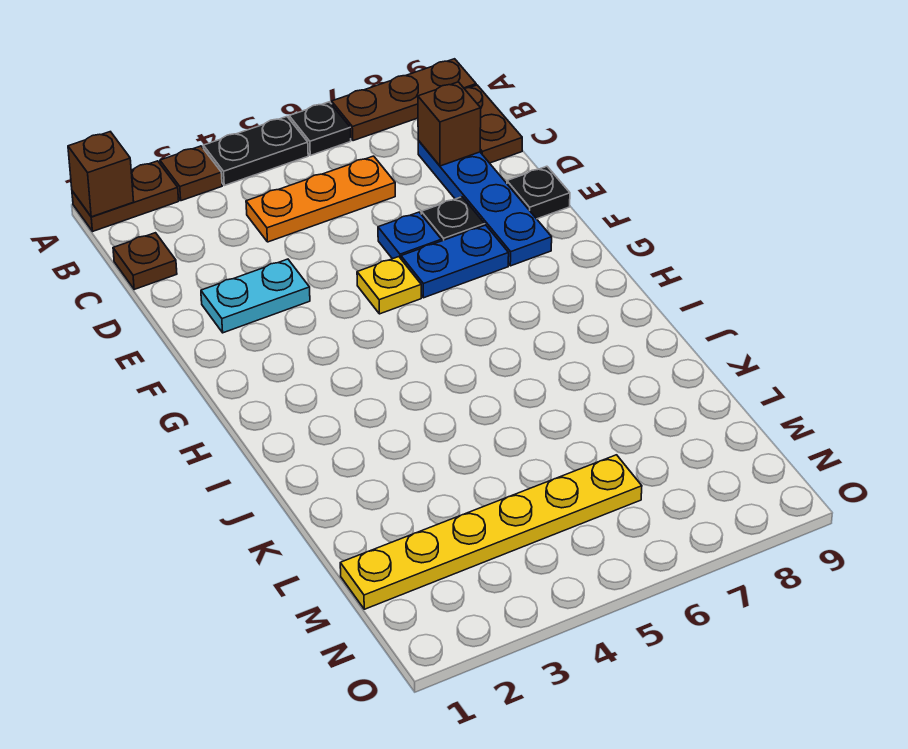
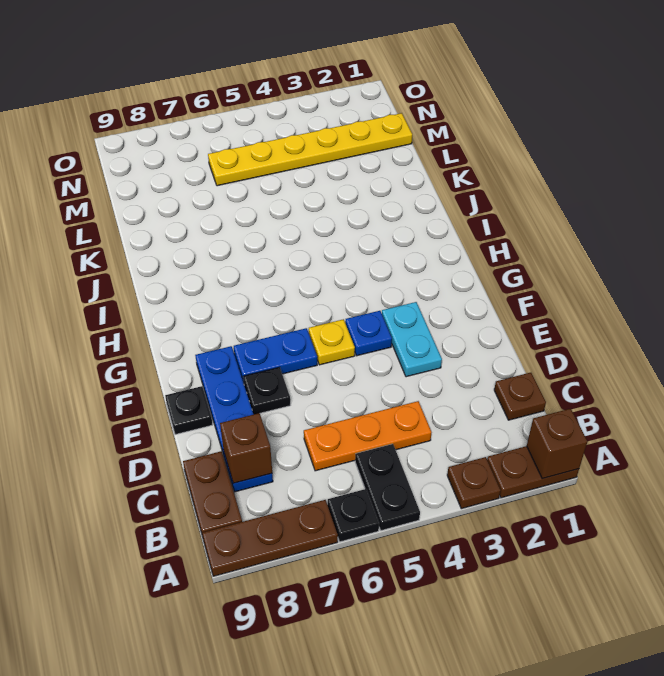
black plate A4:A5 level 1 -> black plate A5:B5 level 1
cyan plate E2:E3 level 1 -> cyan plate E3:F3 level 1
blue plate E6 level 1 -> blue plate F4 level 1

